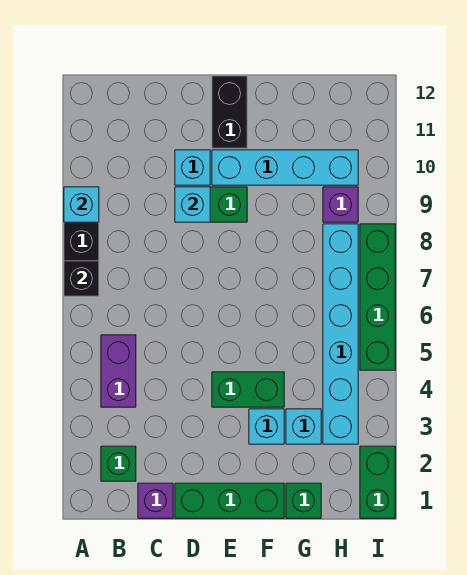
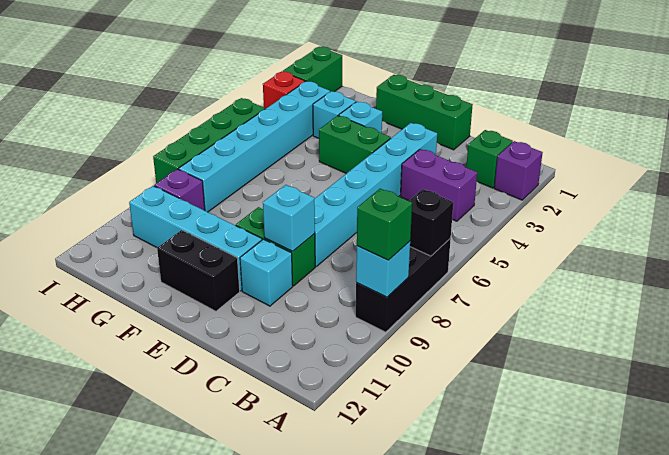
purple brick B4:B5 level 1 -> purple brick B4:C4 level 1
purple brick C1 level 1 -> purple brick A2 level 1
none -> cyan brick D3:D8 level 1
black brick E11:E12 level 1 -> black brick E11:F11 level 1
green brick G1 level 1 -> green brick A9 level 3
none -> red brick I3 level 1

